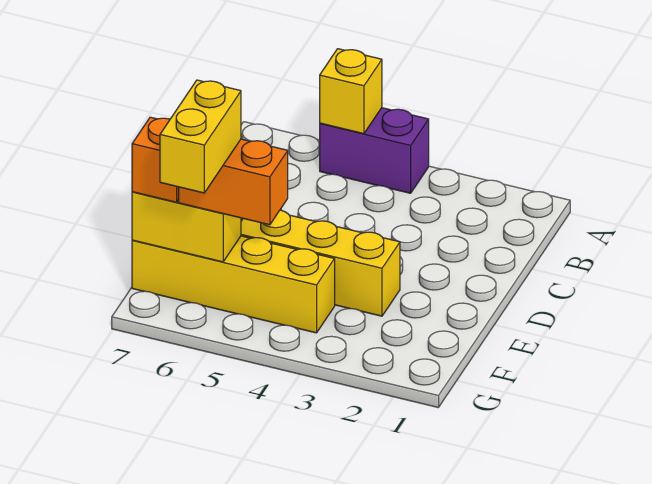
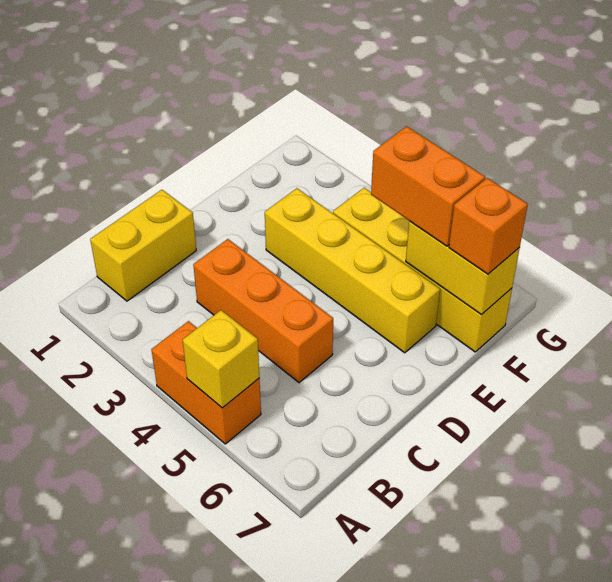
purple brick A4:A5 level 1 -> orange brick A4:A5 level 1
none -> orange brick C3:C5 level 1
yellow brick F6:G6 level 4 -> yellow brick B1:C1 level 1

